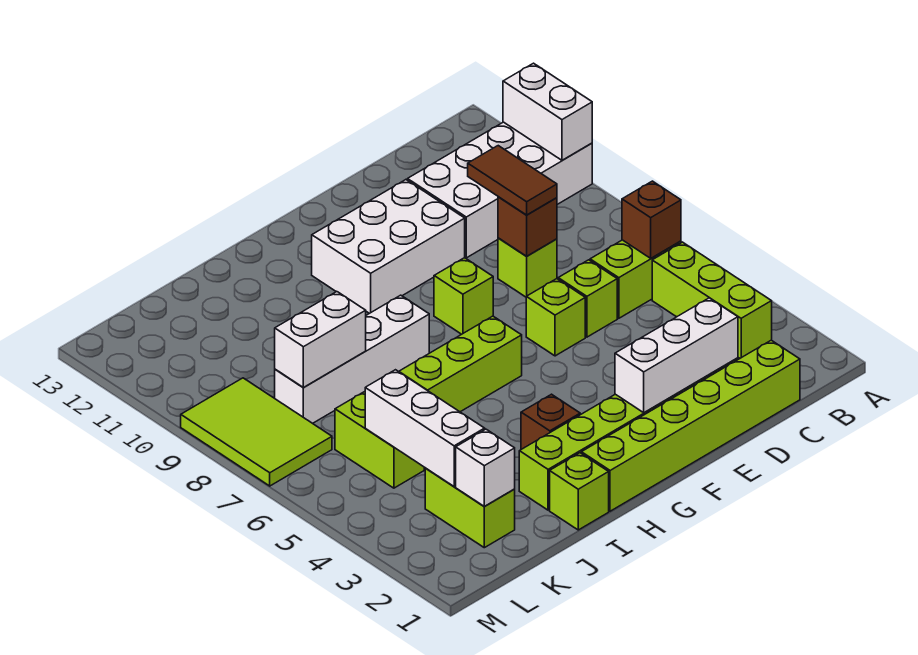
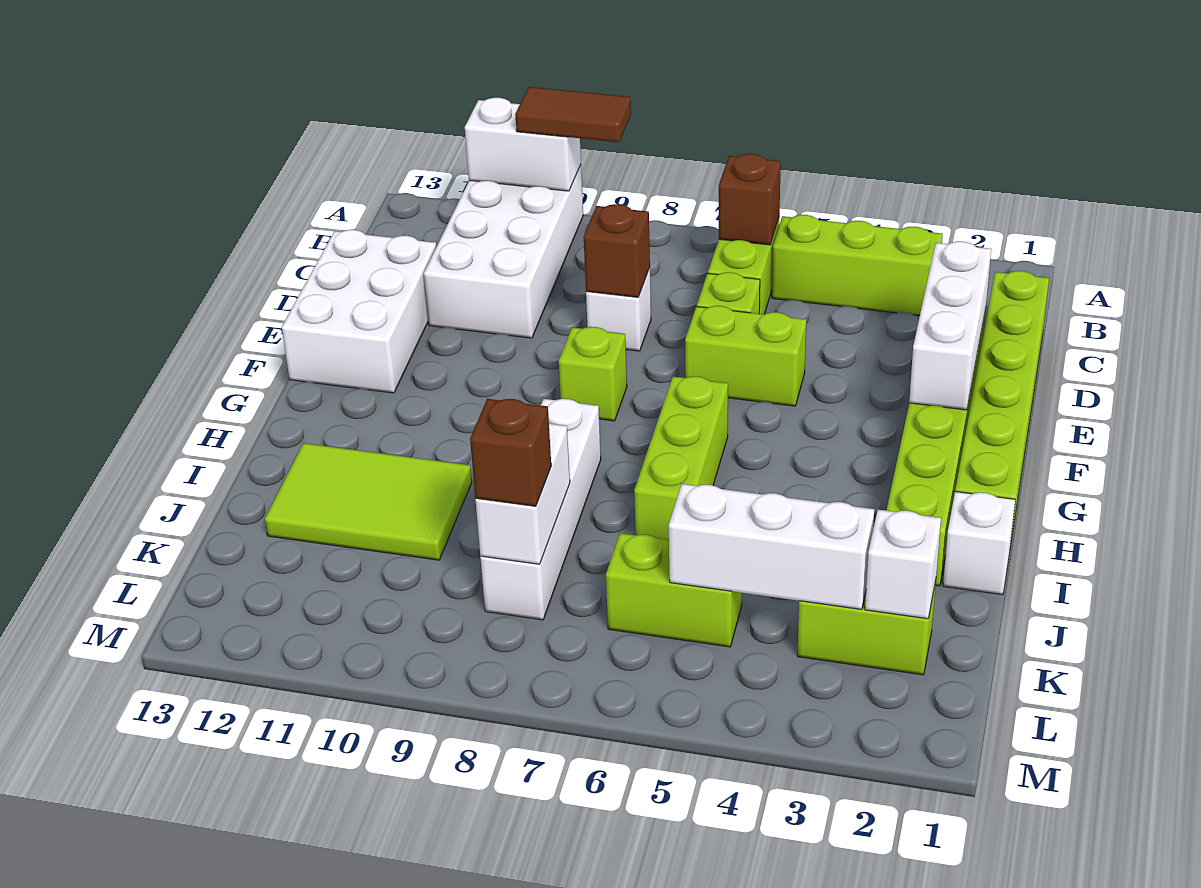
lime brick D8 level 1 -> white brick D8 level 1
brown tile D8:D9 level 3 -> brown tile A9:A10 level 3
lime brick E6 level 1 -> lime brick E5:E6 level 1
white brick E10:G11 level 1 -> white brick D12:F13 level 1
brown brick H3 level 1 -> brown brick K8 level 3
lime brick I1 level 1 -> white brick I1 level 1
lime tile L7:M9 level 1 -> lime tile I10:J12 level 1

